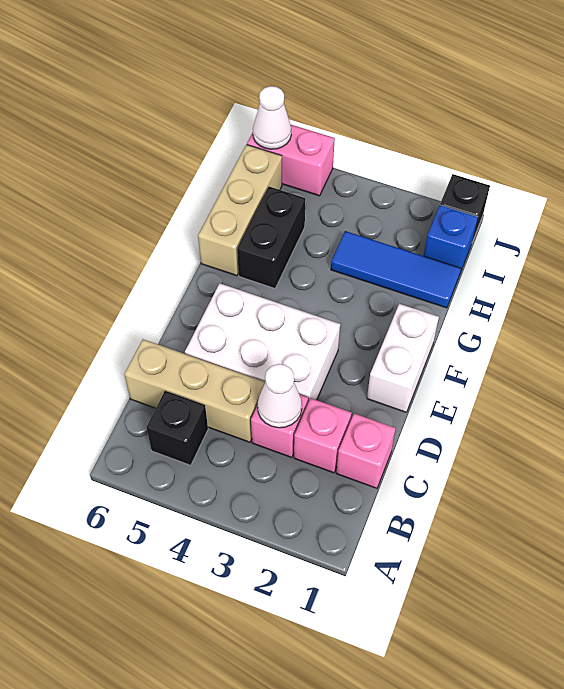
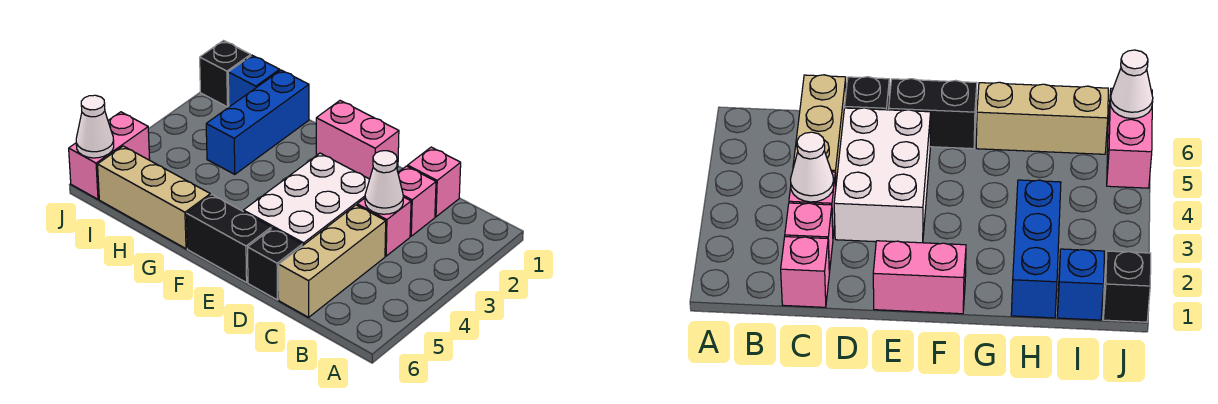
black brick B5 level 1 -> black brick D6 level 1
white brick E1:F1 level 1 -> pink brick E1:F1 level 1
black brick G5:H5 level 1 -> black brick E6:F6 level 1
blue tile H1:H3 level 1 -> blue brick H1:H3 level 1

